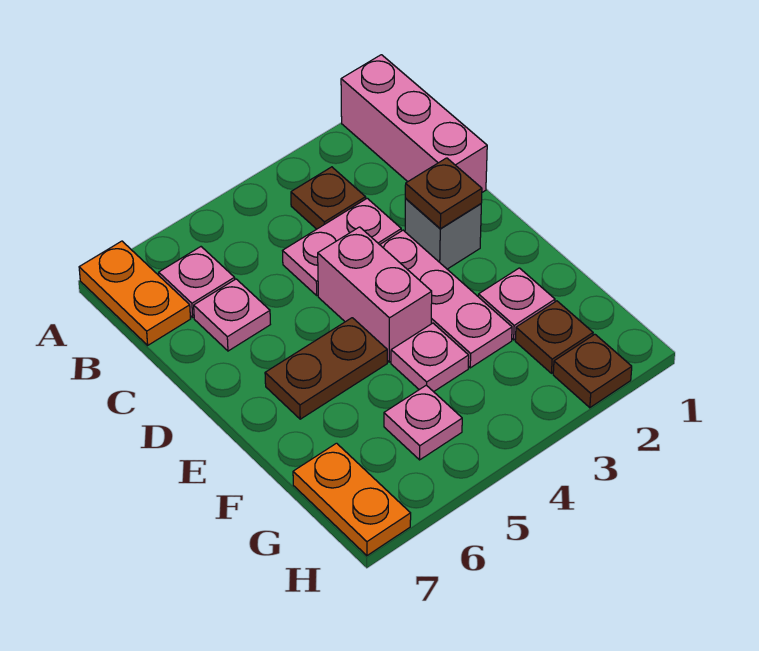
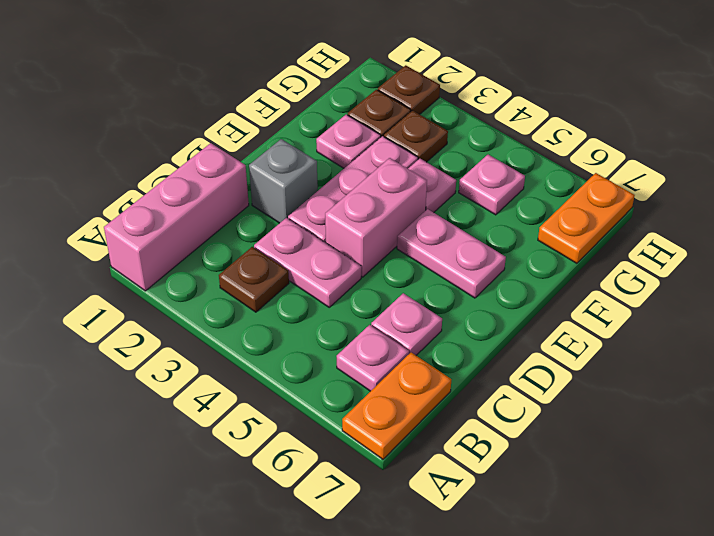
brown plate D2 level 2 -> brown plate G3 level 1
brown plate E5:E6 level 1 -> pink plate E5:E6 level 1

